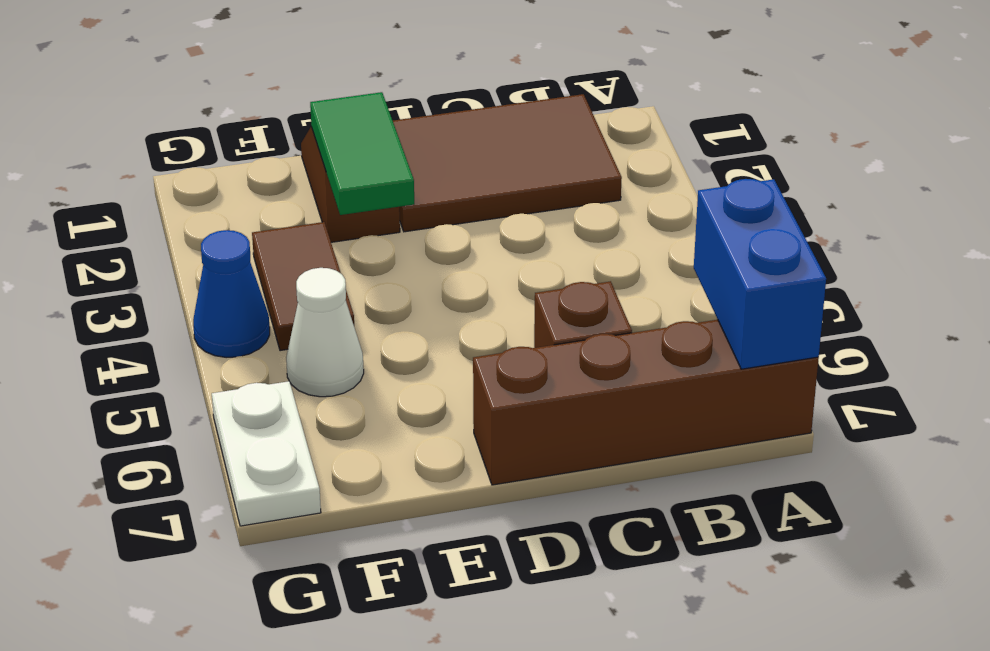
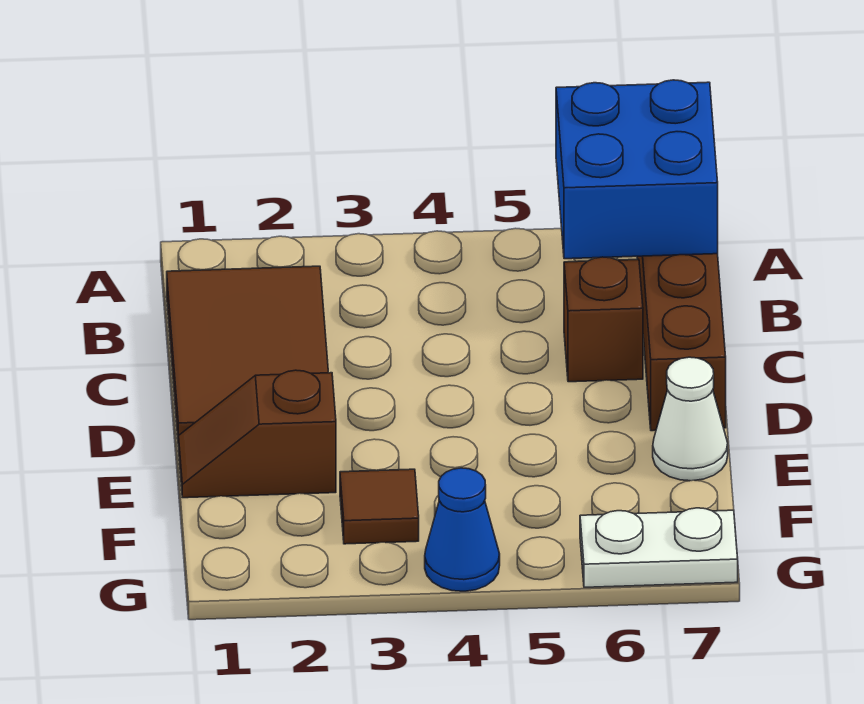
blue brick A6:A7 level 2 -> blue brick A6:B7 level 2
green tile E2:E3 level 2 -> none
brown tile F3:F4 level 1 -> brown tile F3 level 1
white cone F5 level 1 -> white cone E7 level 1

